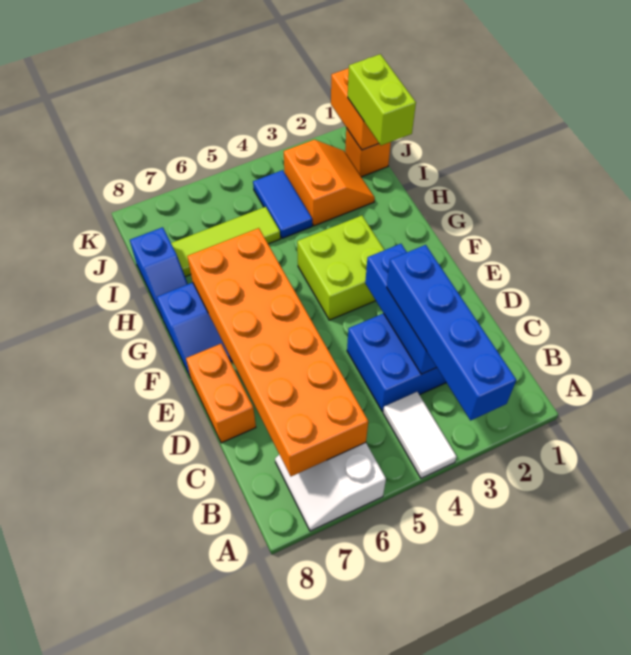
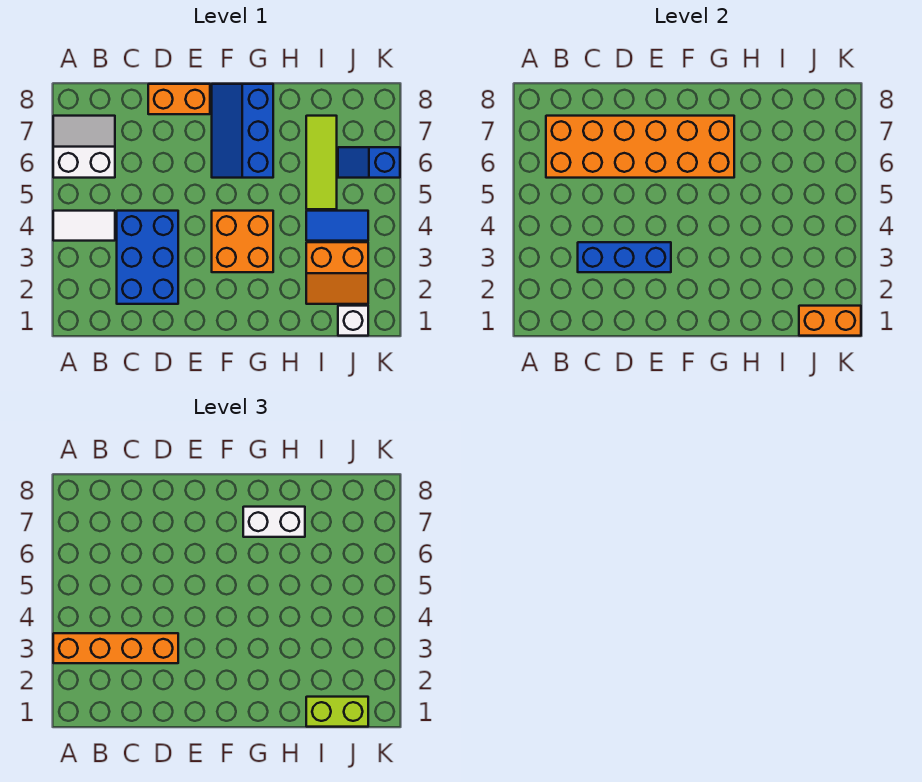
blue brick A3:D3 level 3 -> orange brick A3:D3 level 3
lime brick F3:G4 level 1 -> orange brick F3:G4 level 1
none -> white brick G7:H7 level 3
blue slope H8:I8 level 1 top I -> blue slope J6:K6 level 1 top K
orange brick J1 level 1 -> white brick J1 level 1

